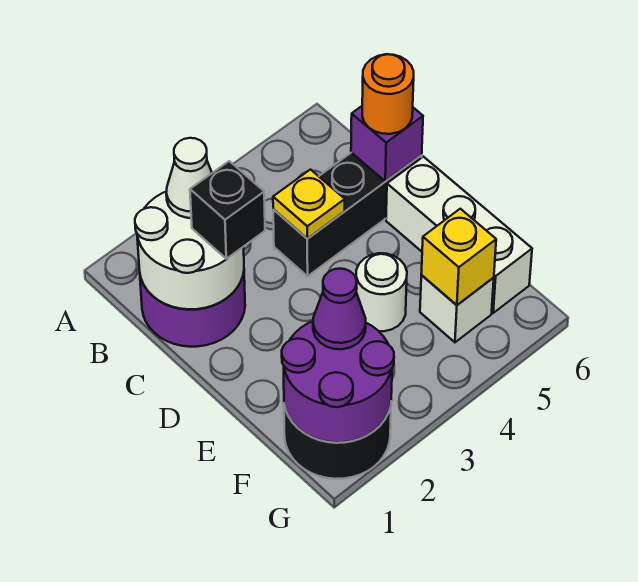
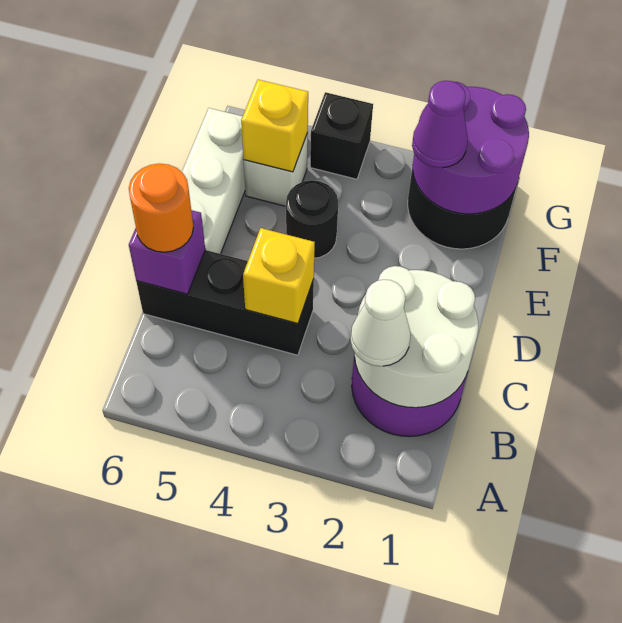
black brick C2 level 3 -> black brick G4 level 1
yellow plate C4 level 2 -> yellow brick C4 level 2
white round brick E4 level 1 -> black round brick E4 level 1

